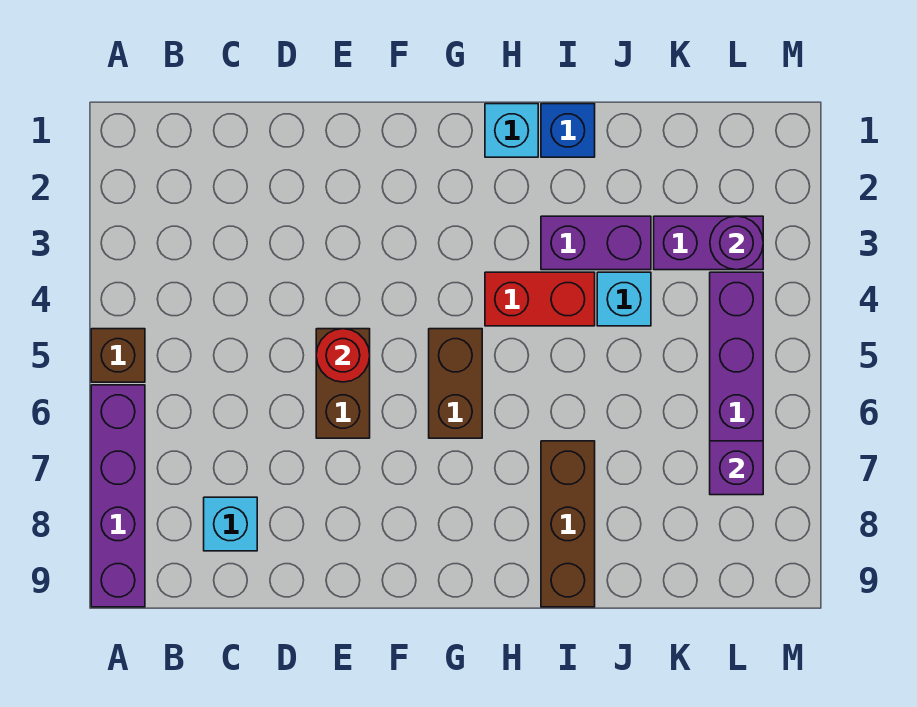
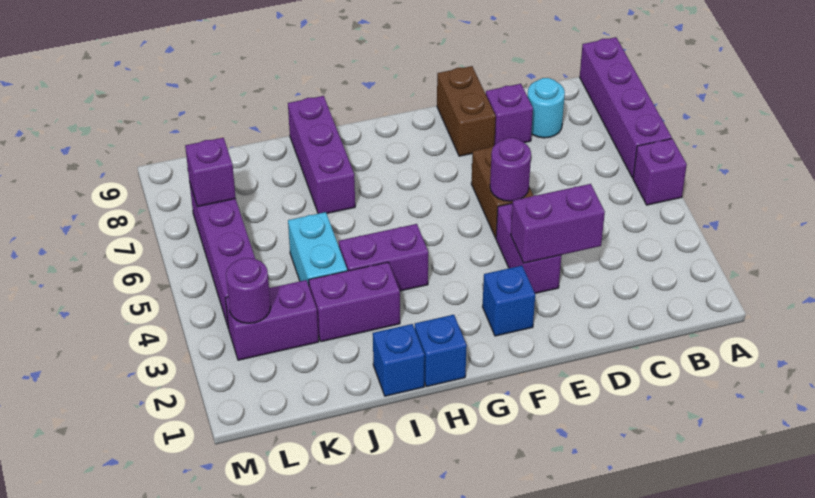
brown brick A5 level 1 -> purple brick A5 level 1
cyan brick C8 level 1 -> cyan round brick C8 level 1
none -> purple brick D3:E3 level 2
none -> purple brick D8 level 1
none -> purple brick E3:E4 level 1
red round brick E5 level 2 -> purple round brick E5 level 2
none -> blue brick F2 level 1
brown brick G5:G6 level 1 -> brown brick E8:E9 level 1
cyan brick H1 level 1 -> blue brick H1 level 1
red brick H4:I4 level 1 -> purple brick H4:I4 level 1
brown brick I7:I9 level 1 -> purple brick I7:I9 level 1
cyan brick J4 level 1 -> cyan brick J4:J5 level 1

